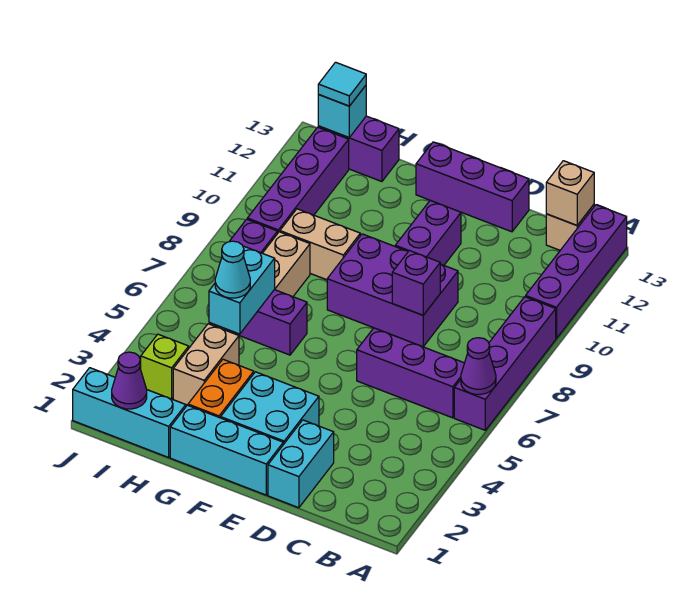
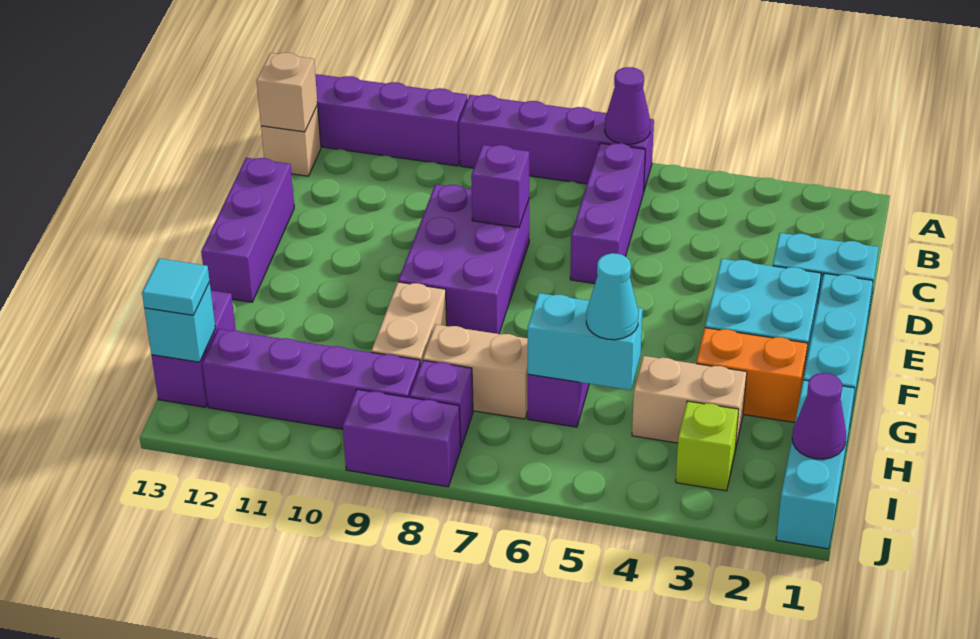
purple brick E10:E11 level 1 -> purple brick J8:J9 level 1

